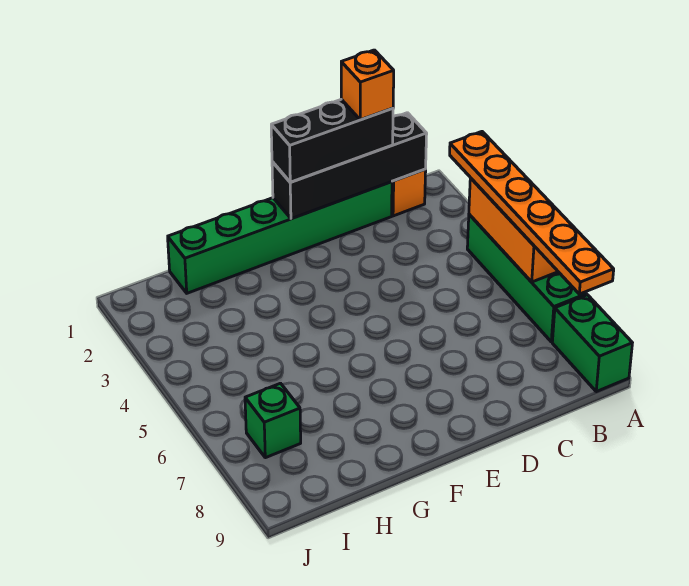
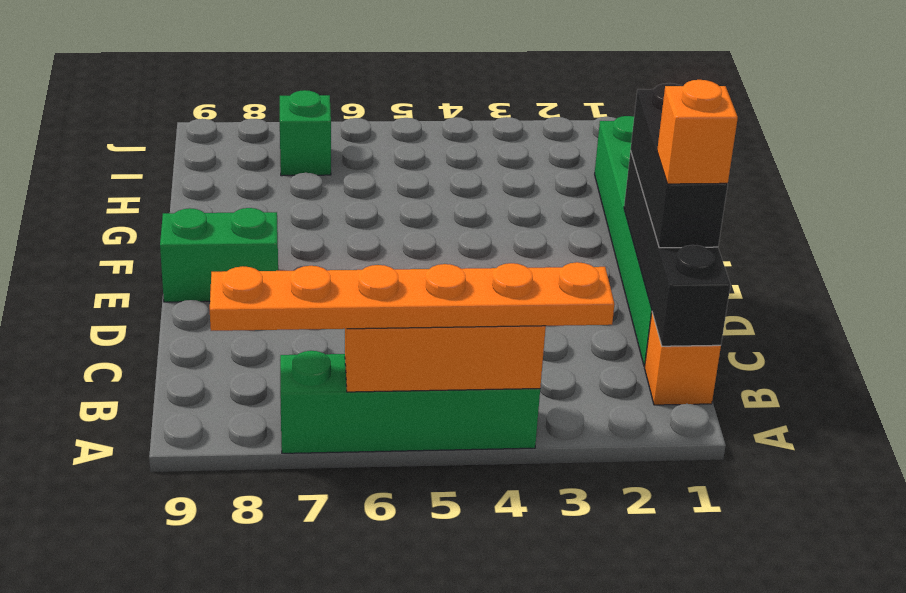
green brick A8:A9 level 1 -> green brick E8:E9 level 1

